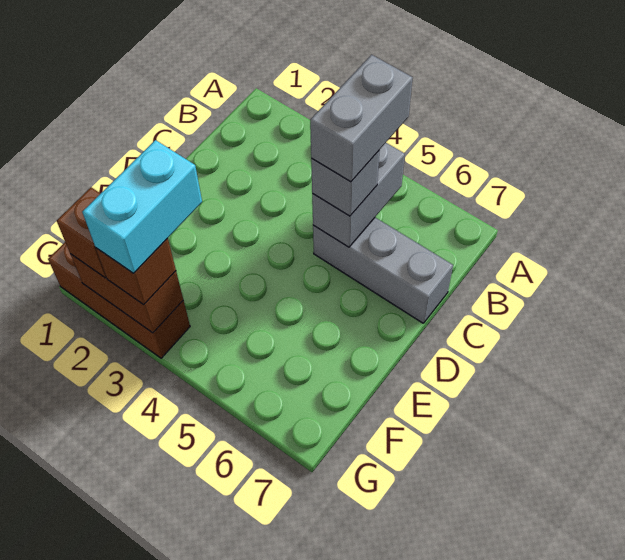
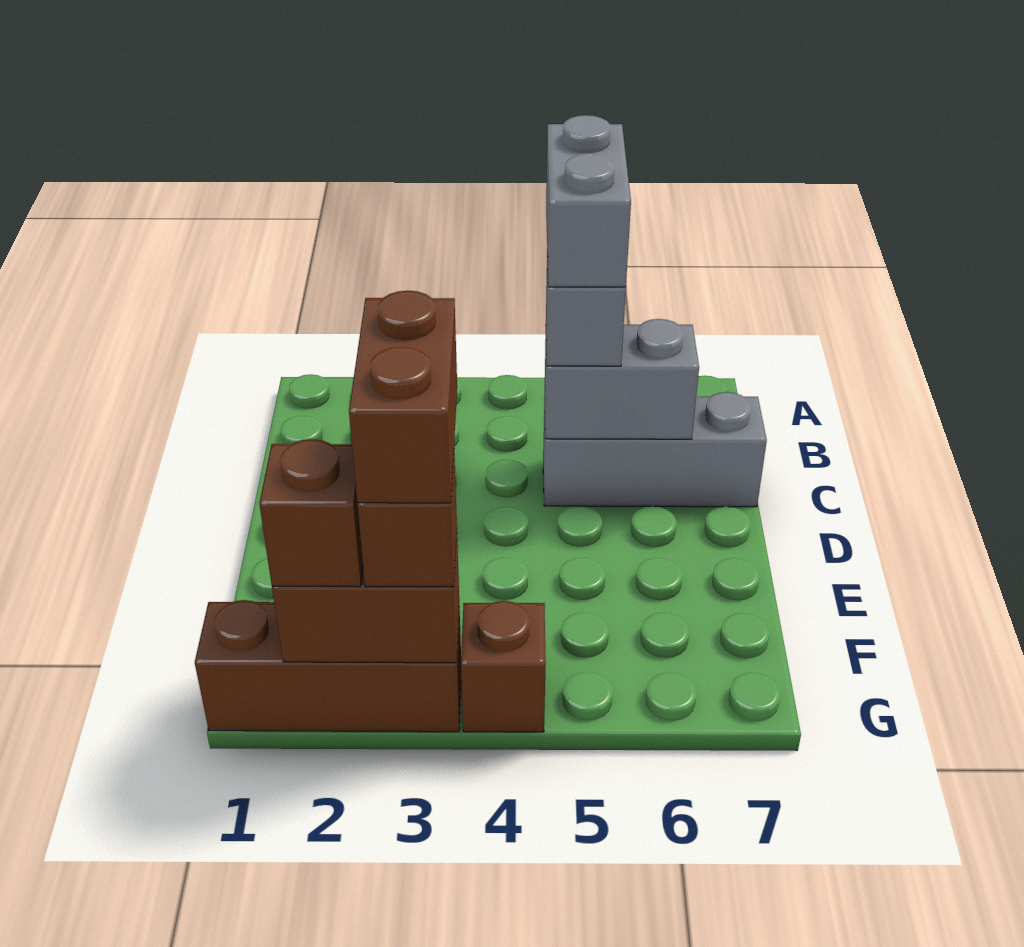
grey brick B5:C5 level 2 -> grey brick C5:C6 level 2
cyan brick F3:G3 level 4 -> brown brick F3:G3 level 4
none -> brown brick G4 level 1

